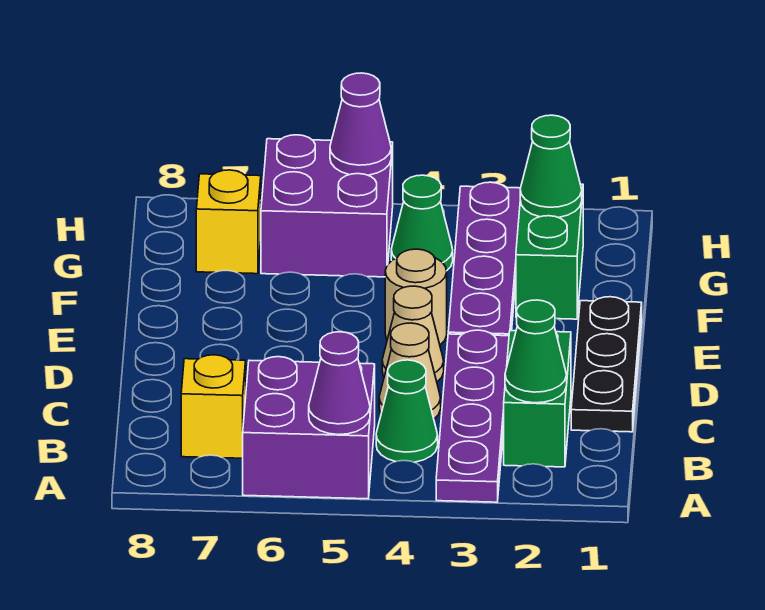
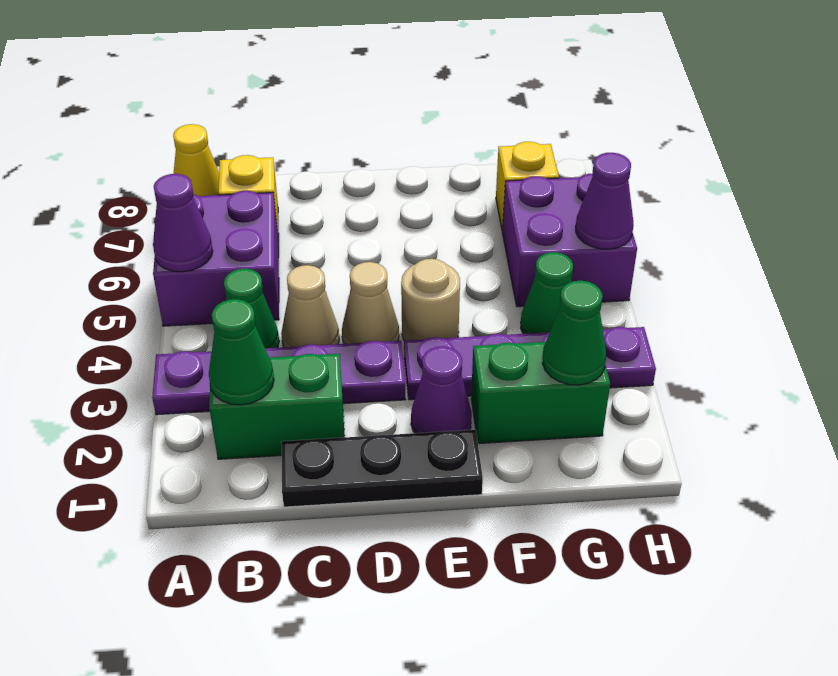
none -> yellow cone A8 level 1
none -> purple cone E2 level 1

